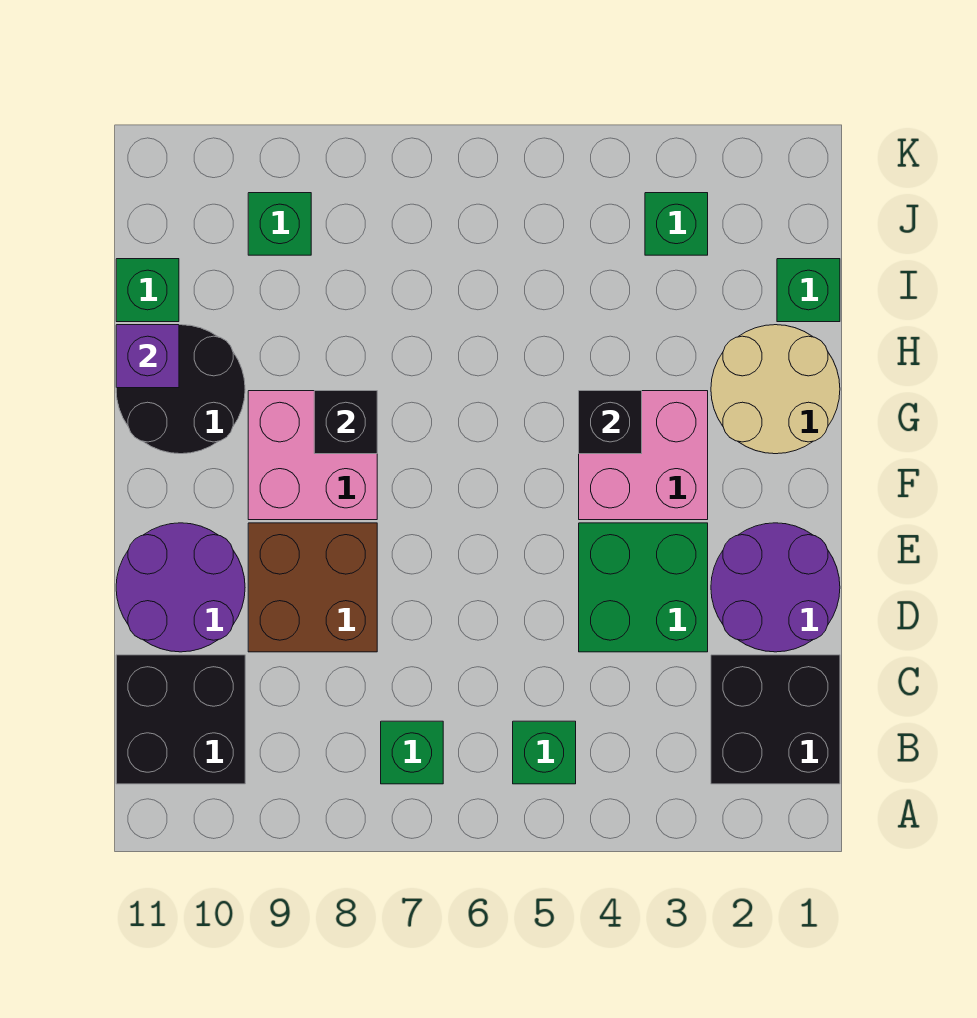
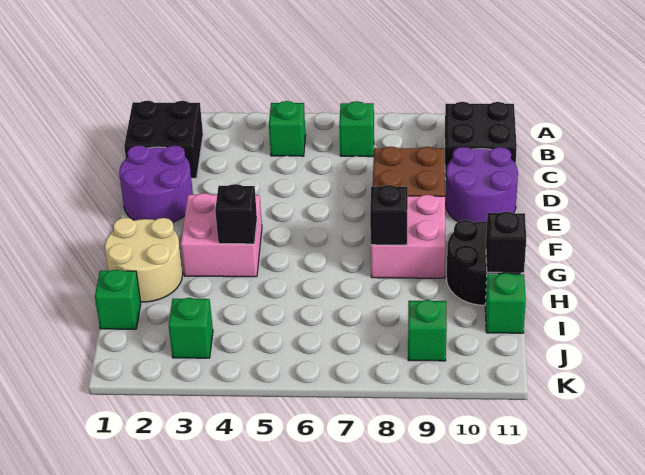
green brick D3:E4 level 1 -> none
purple brick H11 level 2 -> black brick H11 level 2

